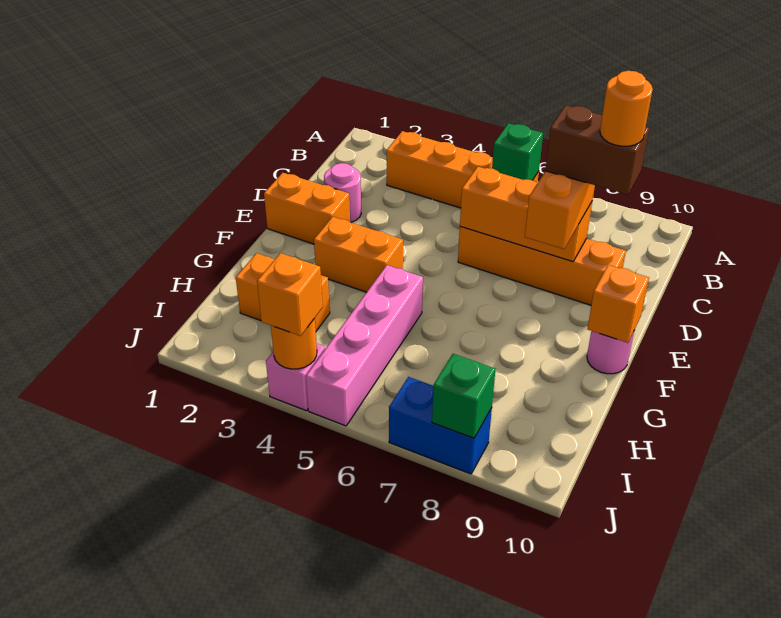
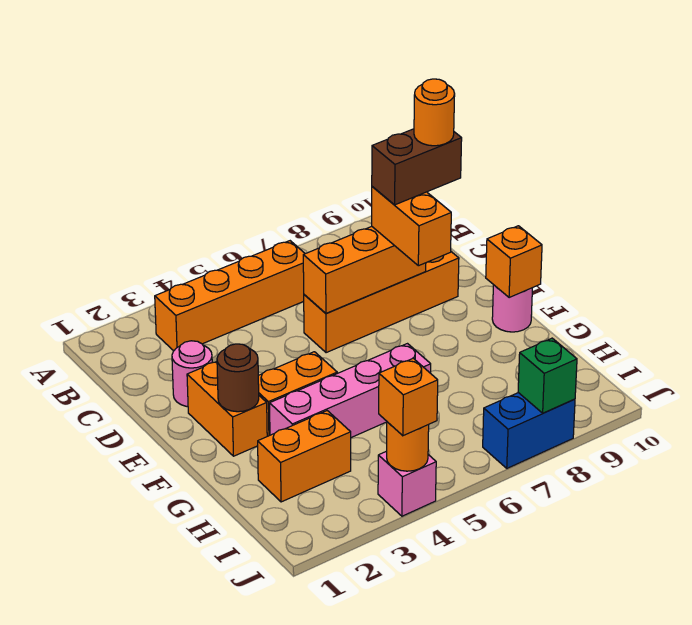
green brick B6 level 2 -> none
orange brick E1:E2 level 1 -> orange brick E2:F2 level 1
none -> brown round brick F2 level 2
pink brick G5:J5 level 1 -> pink brick G3:G6 level 1

